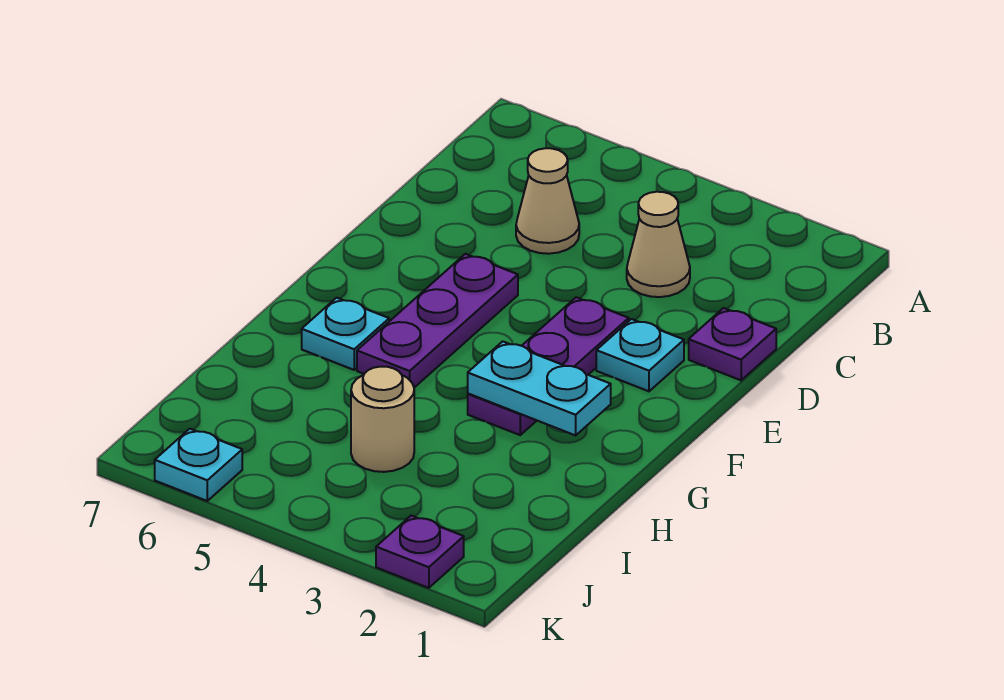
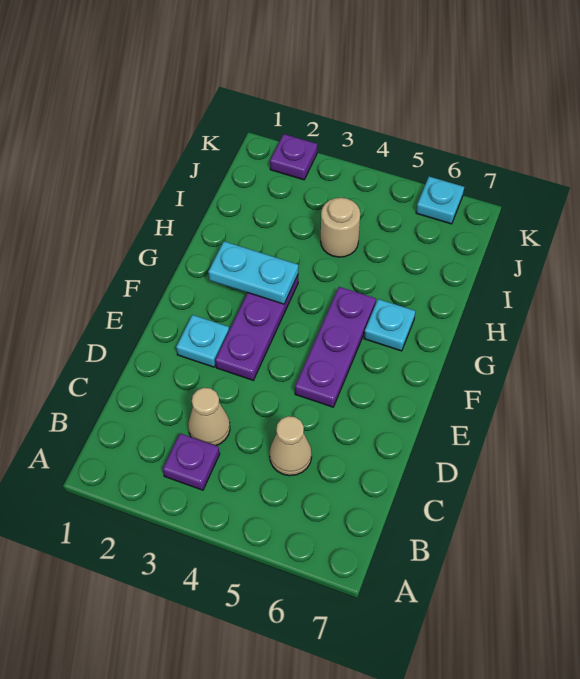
purple plate D1 level 1 -> purple plate B3 level 1

